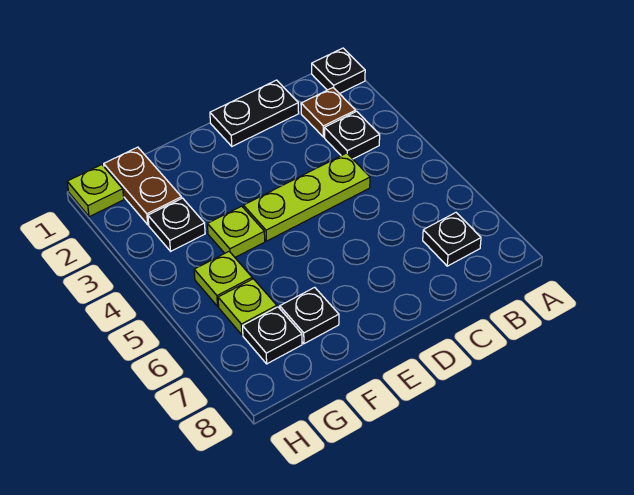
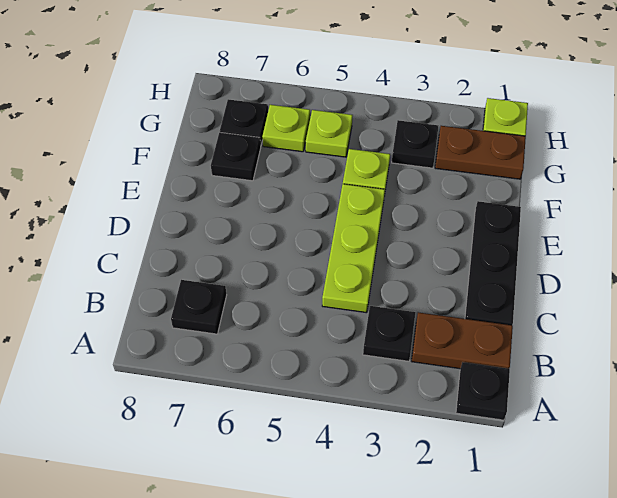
brown plate B2 level 1 -> brown plate B1:B2 level 1
black plate C1:D1 level 1 -> black plate C1:E1 level 1

